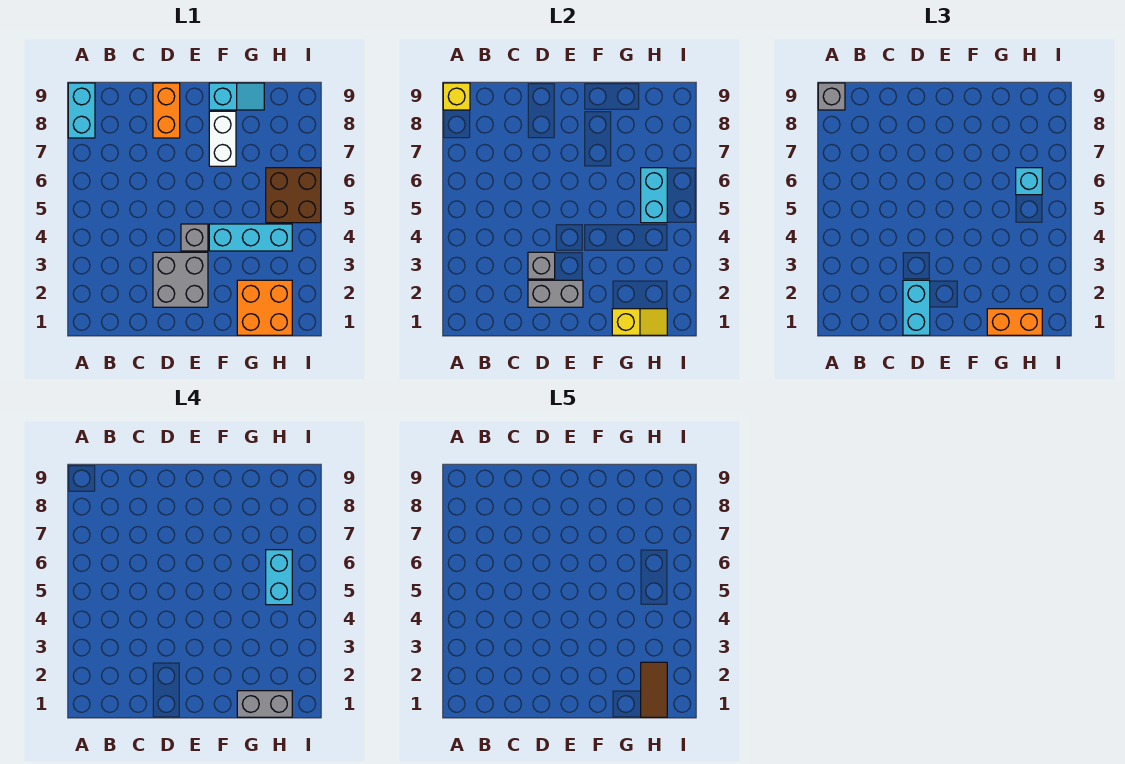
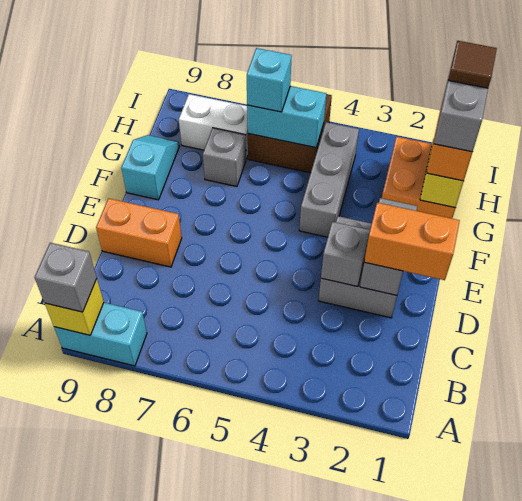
cyan brick D1:D2 level 3 -> orange brick D1:D2 level 3
grey brick E4 level 1 -> grey brick G7 level 1
cyan brick F4:H4 level 1 -> grey brick F4:H4 level 1
white brick F7:F8 level 1 -> white brick H7:H8 level 1
brown tile H1:H2 level 5 -> brown tile H1 level 5
cyan brick H5:H6 level 4 -> none

